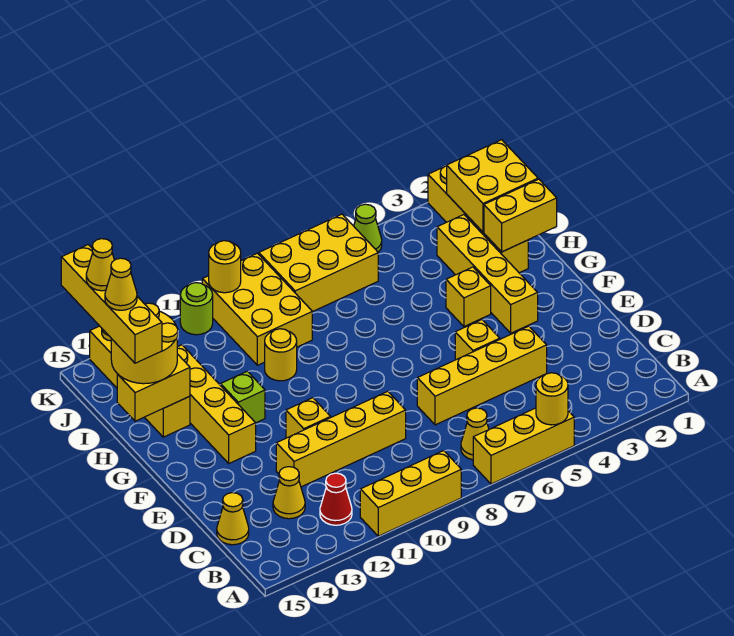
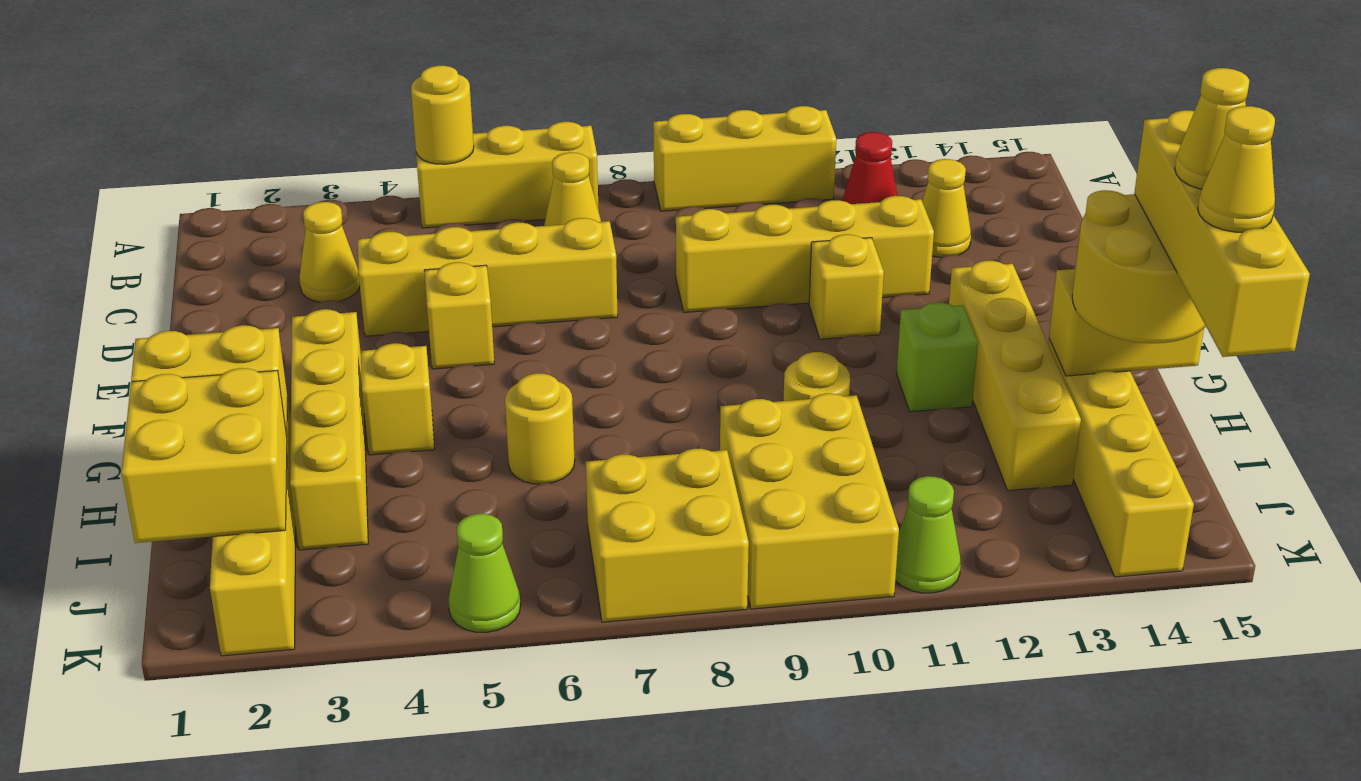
yellow cone C15 level 1 -> yellow cone C3 level 1
yellow brick J6:K8 level 1 -> yellow brick J7:K8 level 1
yellow round brick K10 level 2 -> yellow round brick H6 level 1
lime round brick K11 level 1 -> lime cone K11 level 1

